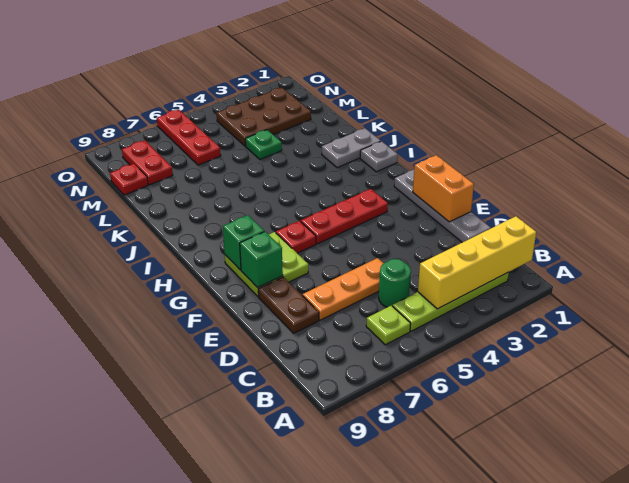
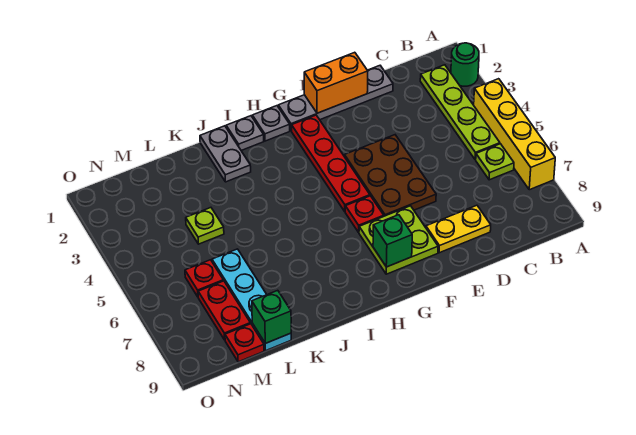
yellow brick B1:B4 level 2 -> yellow brick A4:A7 level 1
green round brick C5 level 1 -> green round brick A2 level 1
orange plate D5:D7 level 1 -> none
brown plate D8:E8 level 1 -> yellow plate D8:E8 level 1
green brick F8 level 2 -> green brick L9 level 2
red plate G3:G5 level 1 -> red plate G2:G5 level 1
none -> grey plate H1 level 1
green plate L4 level 1 -> lime plate L4 level 1
none -> cyan plate L6:L9 level 1
brown plate M2:N4 level 1 -> brown plate E4:F6 level 1
red plate M6:O6 level 1 -> red plate M6 level 1
red plate M8:N8 level 1 -> red plate M7:M8 level 1

